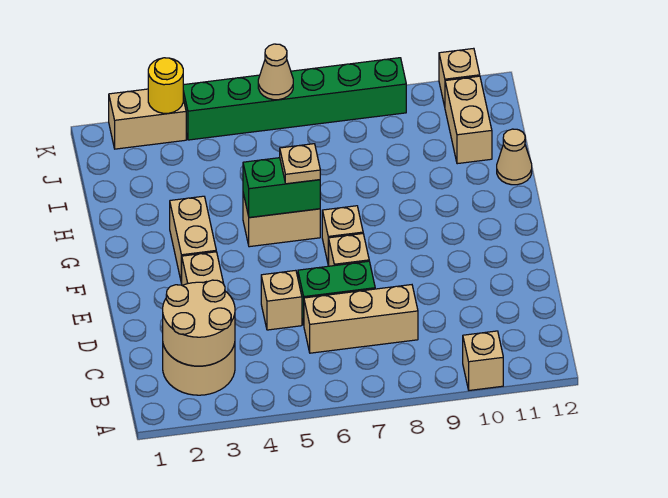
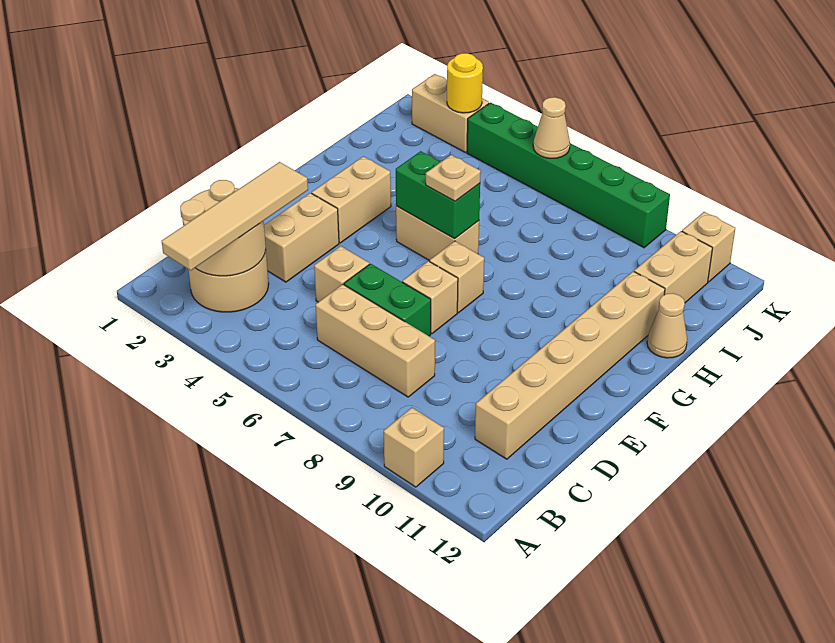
none -> tan tile A3:D3 level 3
none -> tan brick C11:H11 level 1

